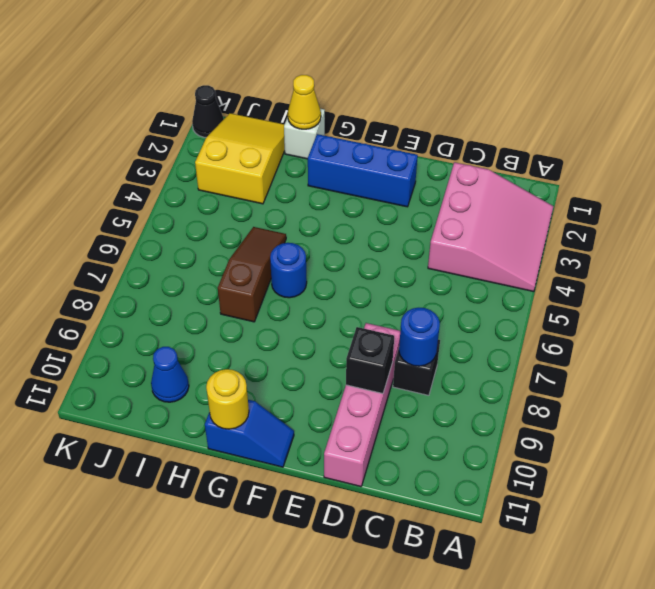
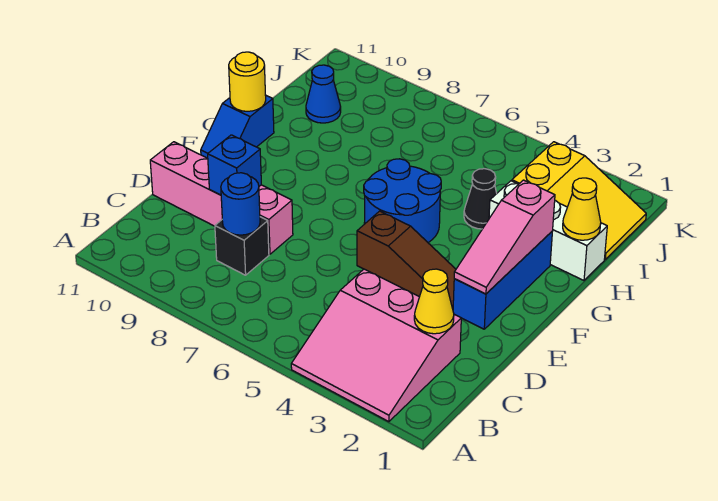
none -> yellow cone C2 level 2
black brick D9 level 2 -> blue brick D9 level 2
none -> pink slope E2:G2 level 2 top G
blue round brick G6 level 1 -> blue round brick F5:G6 level 1
white brick H1 level 1 -> white brick H1:H3 level 1
brown slope H5:H7 level 1 top 7 -> brown slope E3:E5 level 1 top 5
black cone K1 level 1 -> black cone H4 level 1

